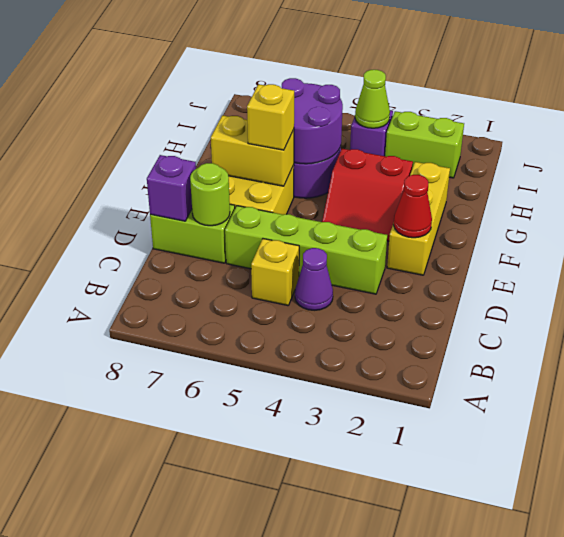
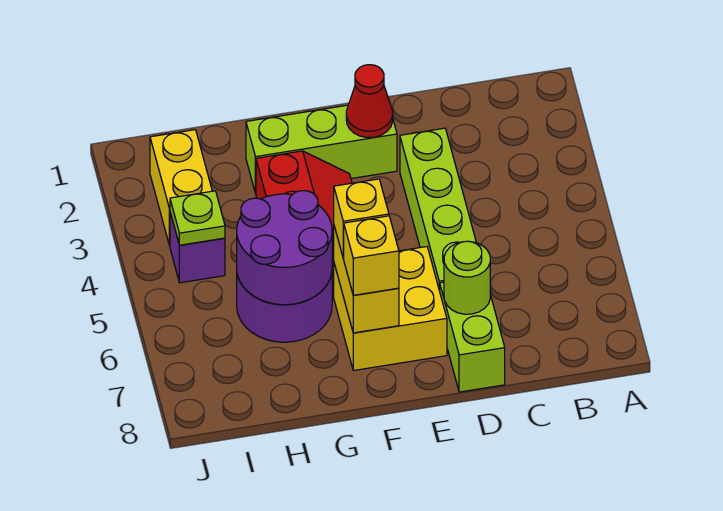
purple cone C4 level 1 -> none
yellow brick C5 level 1 -> yellow brick F7 level 3
purple brick D8 level 2 -> none
yellow brick E2:G2 level 1 -> lime brick E2:G2 level 1
lime brick I2:I3 level 1 -> yellow brick I2:I3 level 1
lime cone I4 level 2 -> lime plate I4 level 2

